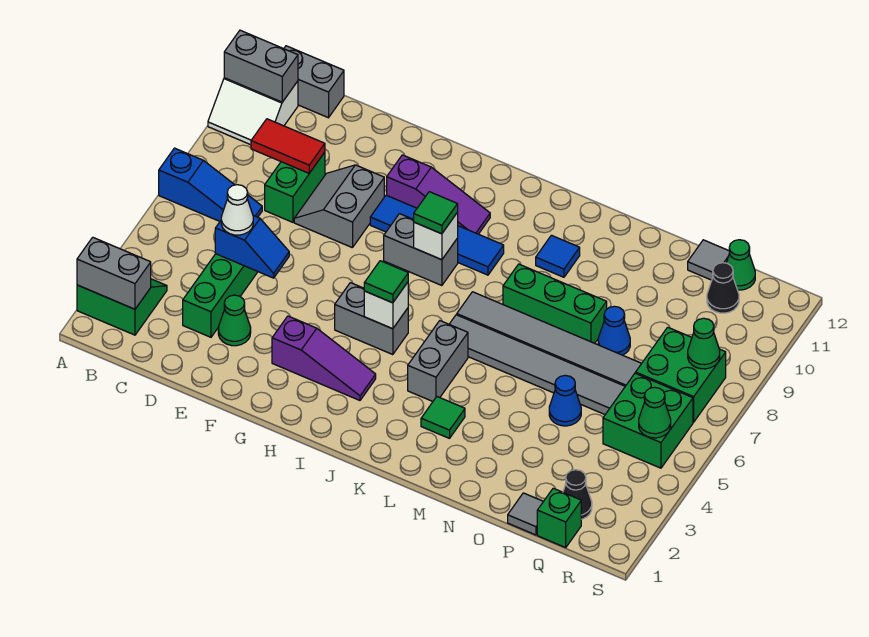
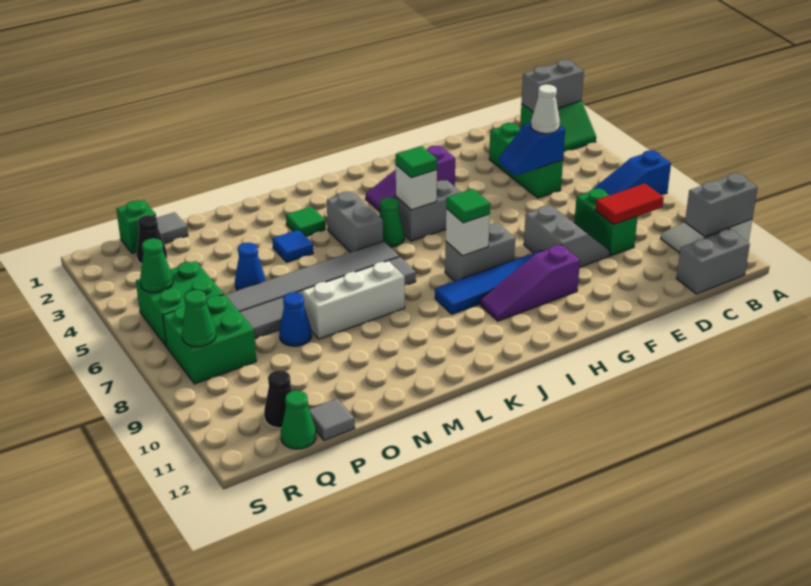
green cone E3 level 1 -> green cone J5 level 1
green brick L8:N8 level 1 -> white brick L8:N8 level 1
blue tile L10 level 1 -> blue tile M4 level 1

